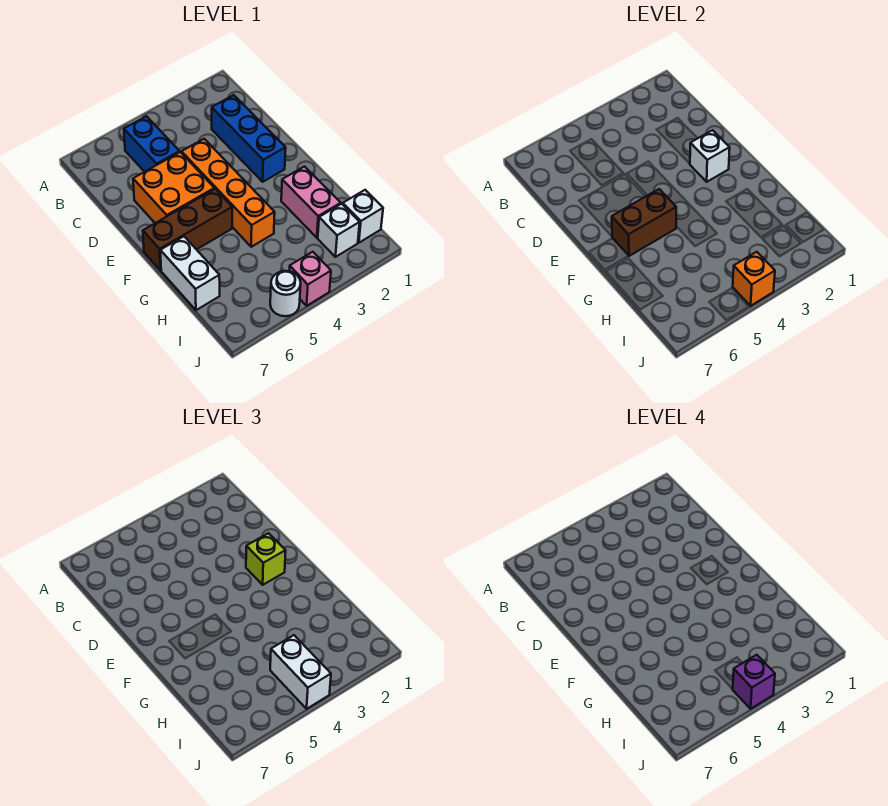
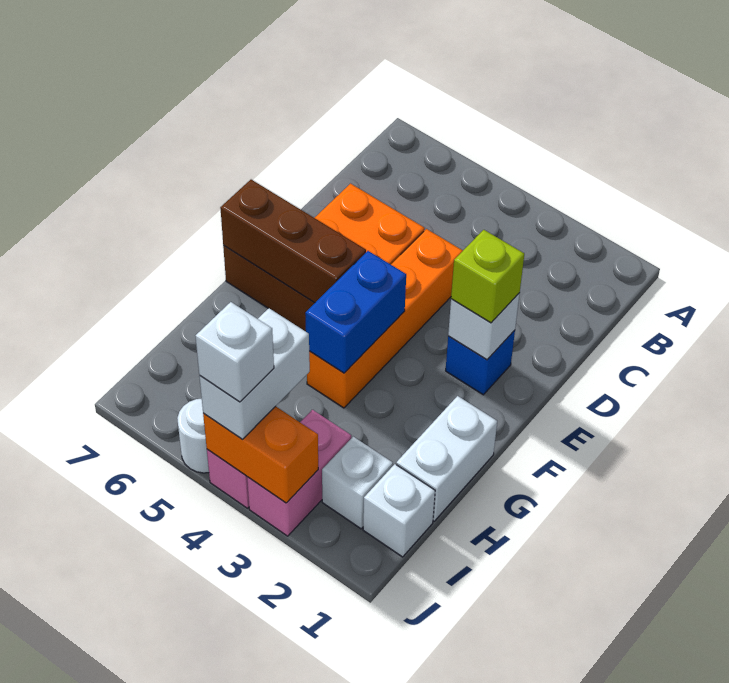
blue brick B5:C5 level 1 -> blue brick F4:G4 level 2
blue brick C2:E2 level 1 -> blue brick E2 level 1
brown brick F5:F6 level 2 -> brown brick F5:F7 level 2
pink brick G2:H2 level 1 -> pink brick I3:J3 level 1
white brick G7:H7 level 1 -> white brick G1:H1 level 1
orange brick J4 level 2 -> orange brick J3:J4 level 2
purple brick J4 level 4 -> white brick J4 level 4

